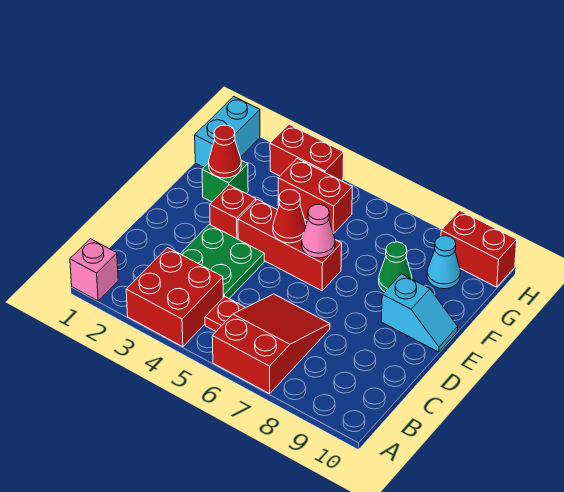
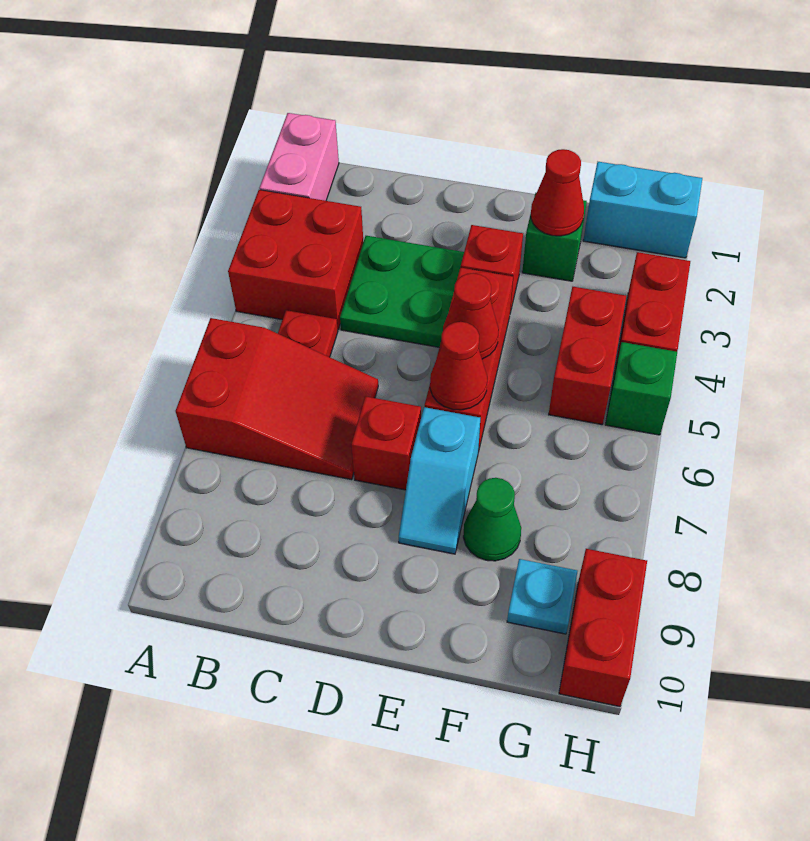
pink brick A1 level 1 -> pink brick A1:A2 level 1
none -> red brick D7 level 1
pink cone E6 level 2 -> red cone E6 level 2
cyan slope E9:E10 level 1 top 9 -> cyan slope E7:E8 level 1 top 7
cyan cone G9 level 1 -> cyan plate G9 level 1
none -> green brick H5 level 1

